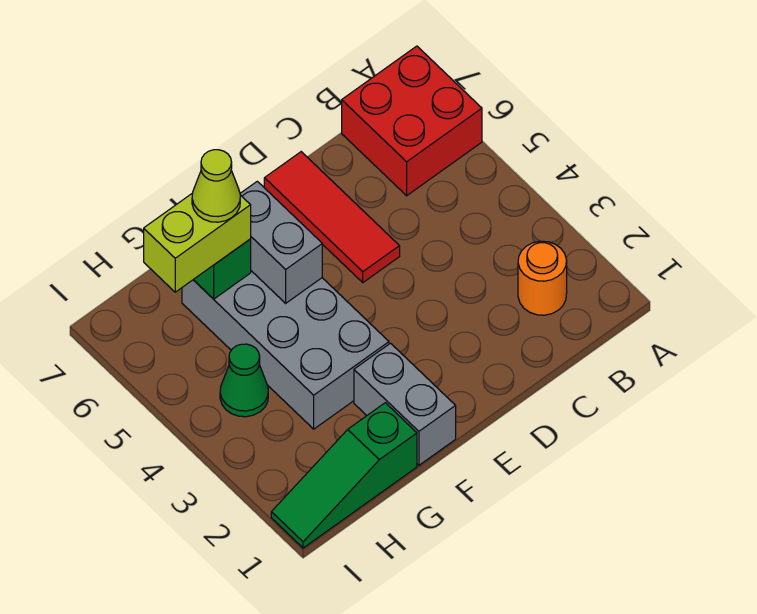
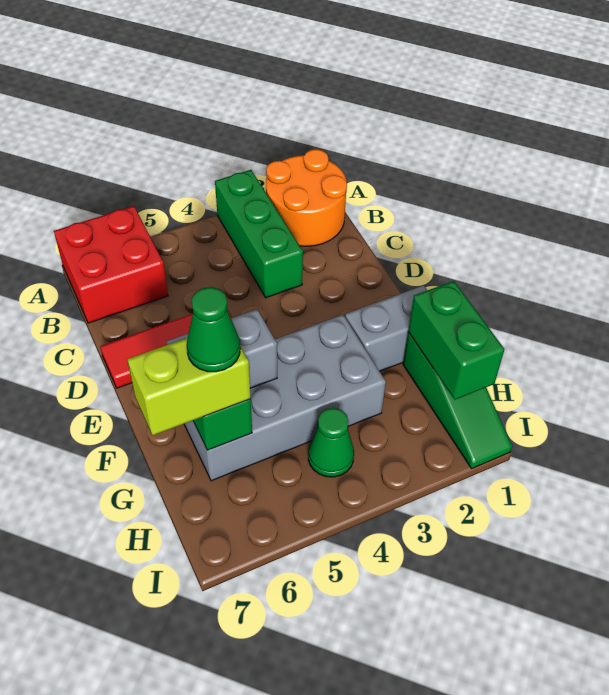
none -> green brick A3:C3 level 1
orange round brick B2 level 1 -> orange round brick A1:B2 level 1
none -> green brick G1:H1 level 2
lime brick G6:H6 level 3 -> lime brick G6:G7 level 3
lime cone G6 level 4 -> green cone G6 level 4

